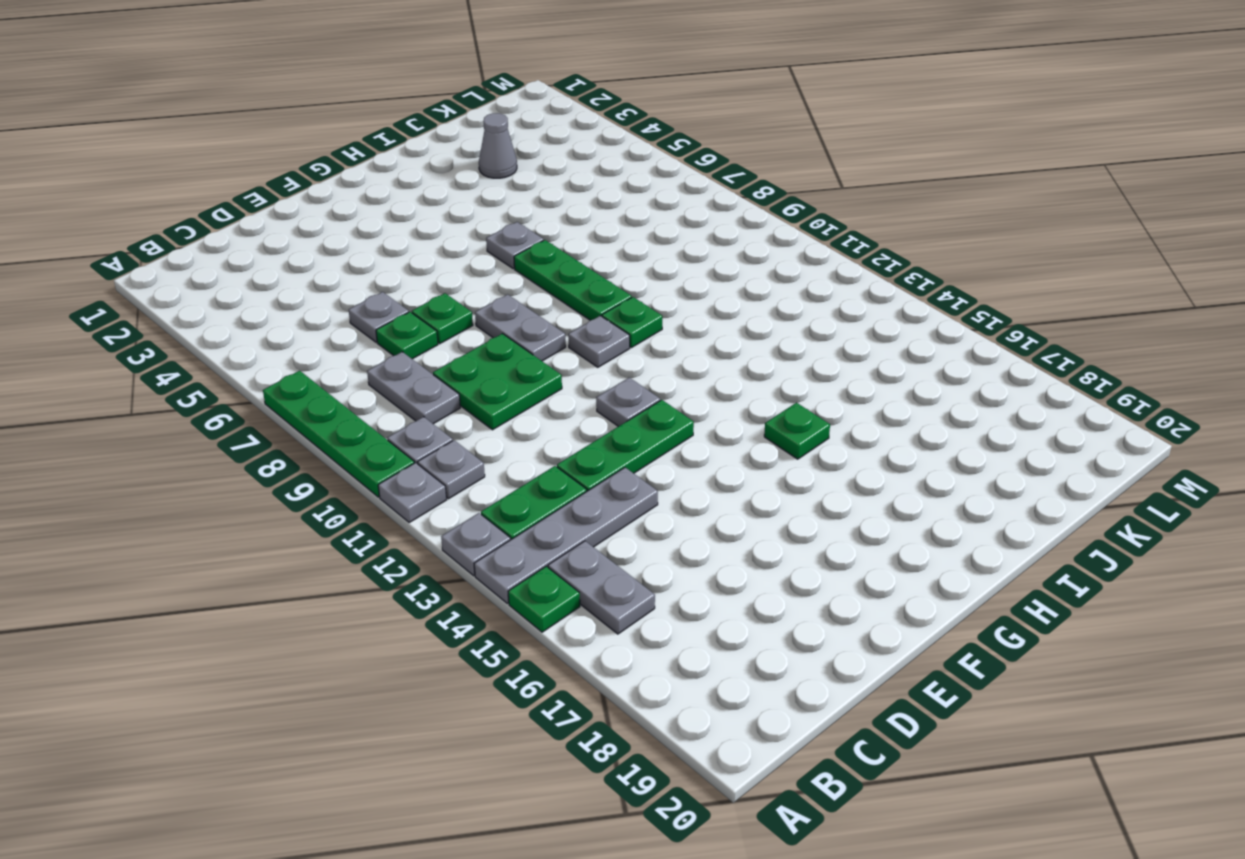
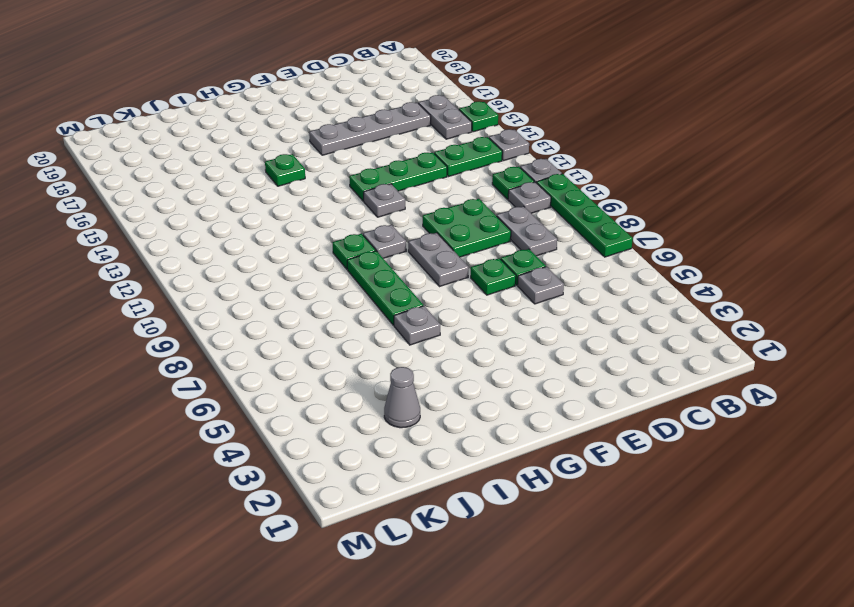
grey plate A14:D14 level 1 -> grey plate C16:F16 level 1
grey plate B11 level 1 -> green plate B11 level 1

